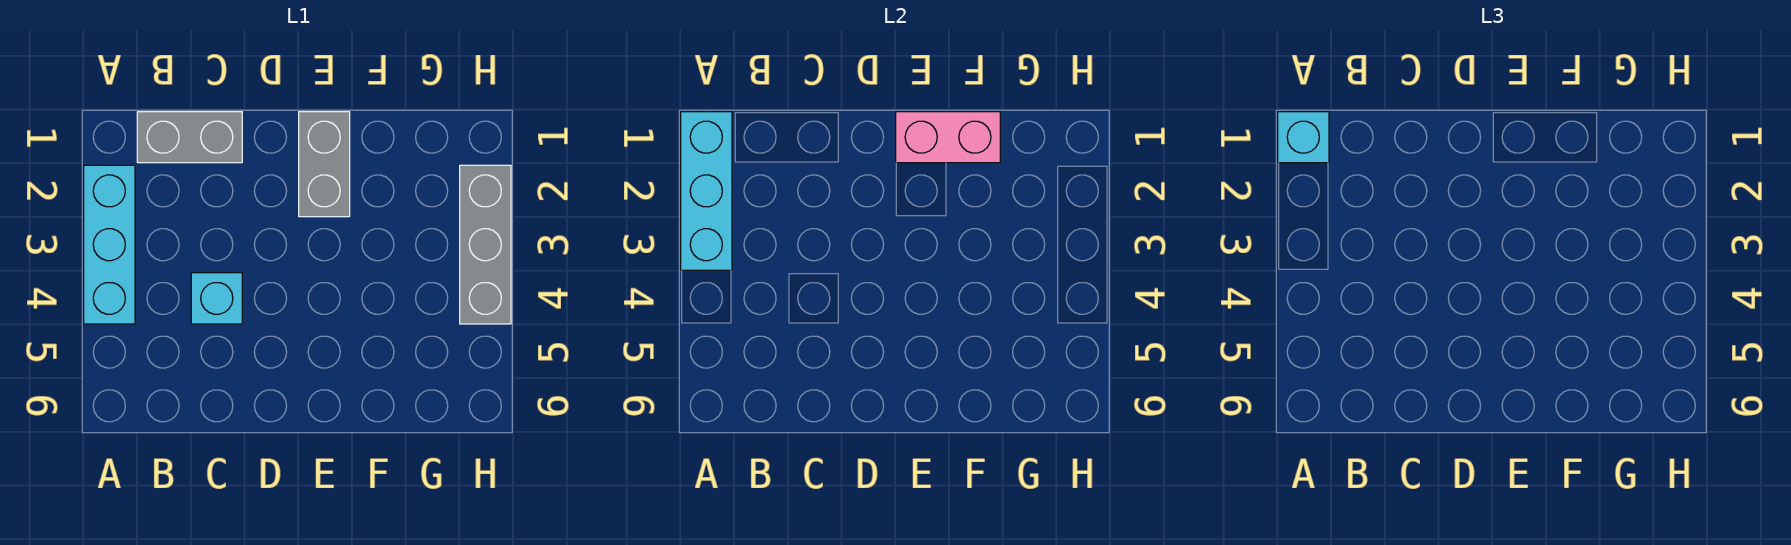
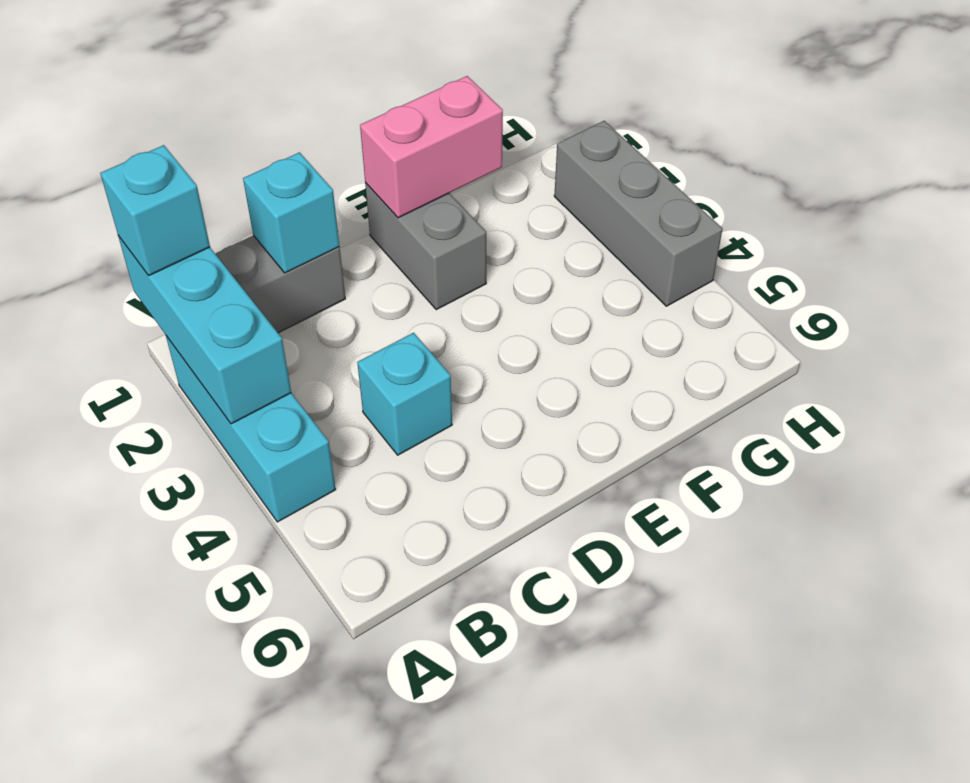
none -> cyan brick C1 level 2

